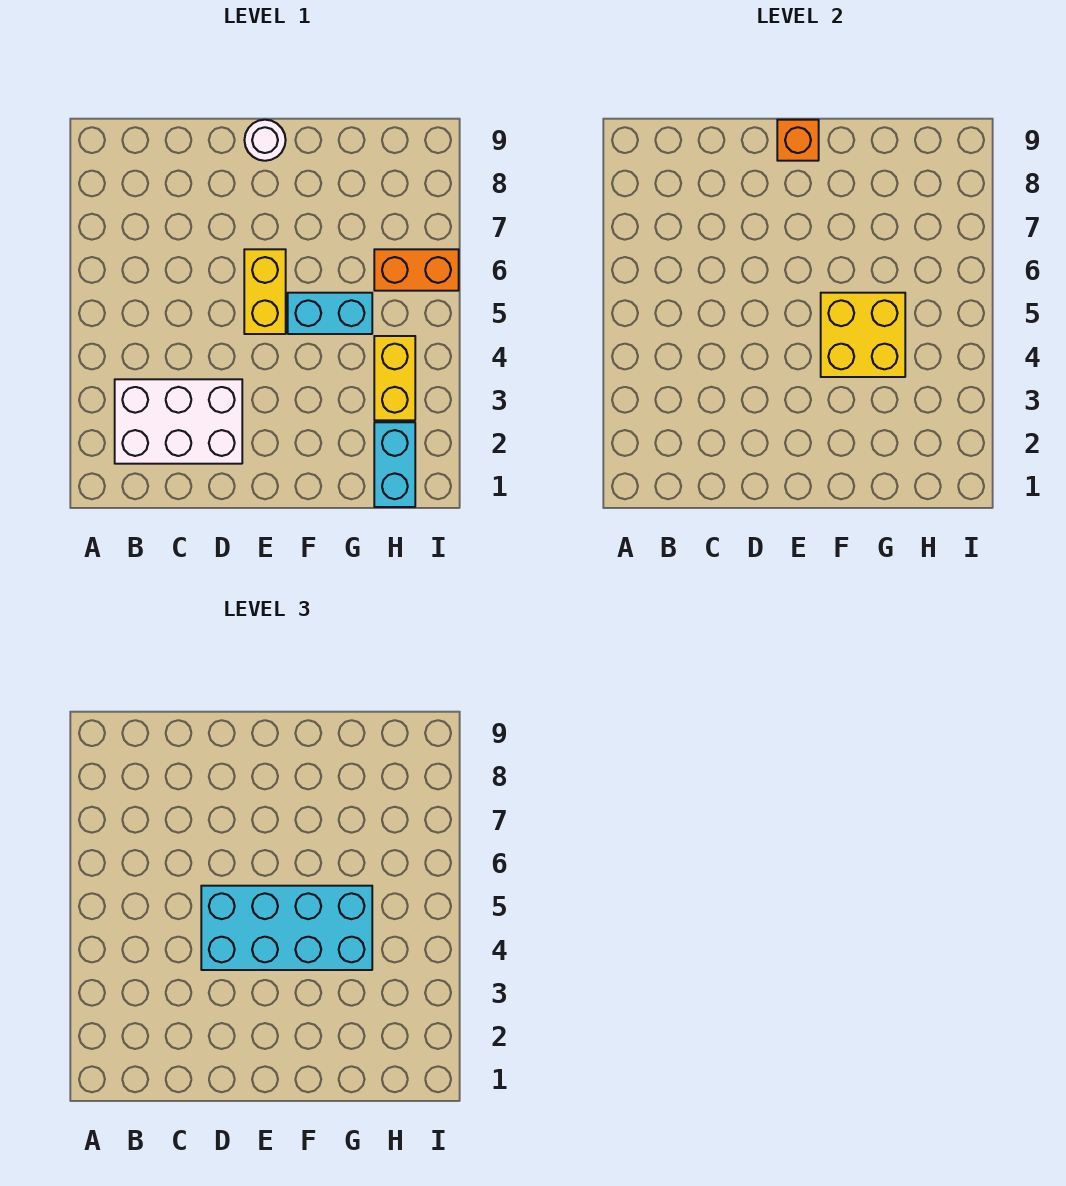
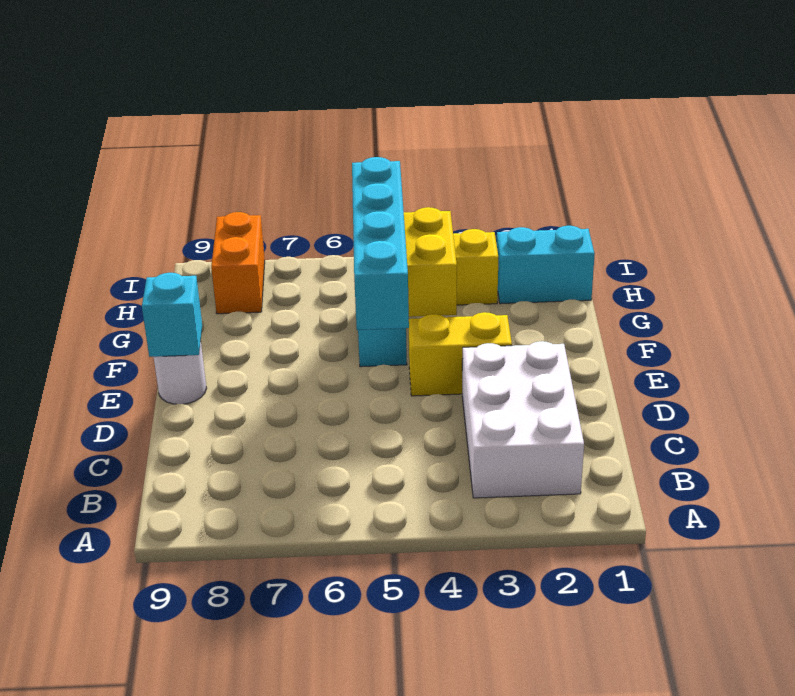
cyan brick D4:G5 level 3 -> cyan brick D5:G5 level 3
yellow brick E5:E6 level 1 -> yellow brick E3:E4 level 1
orange brick E9 level 2 -> cyan brick E9 level 2
orange brick H6:I6 level 1 -> orange brick H8:I8 level 1

